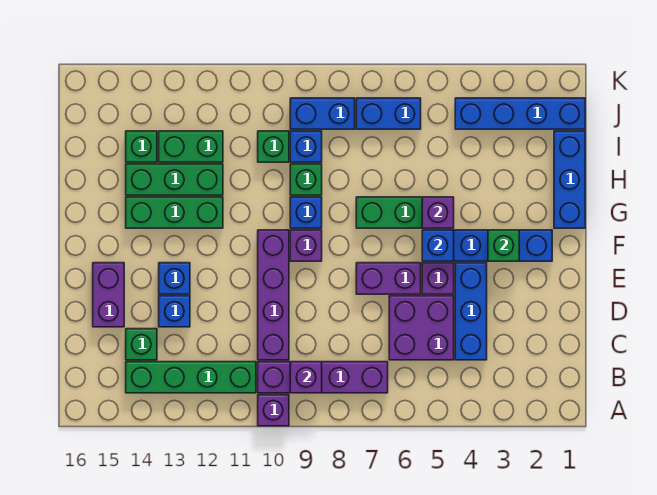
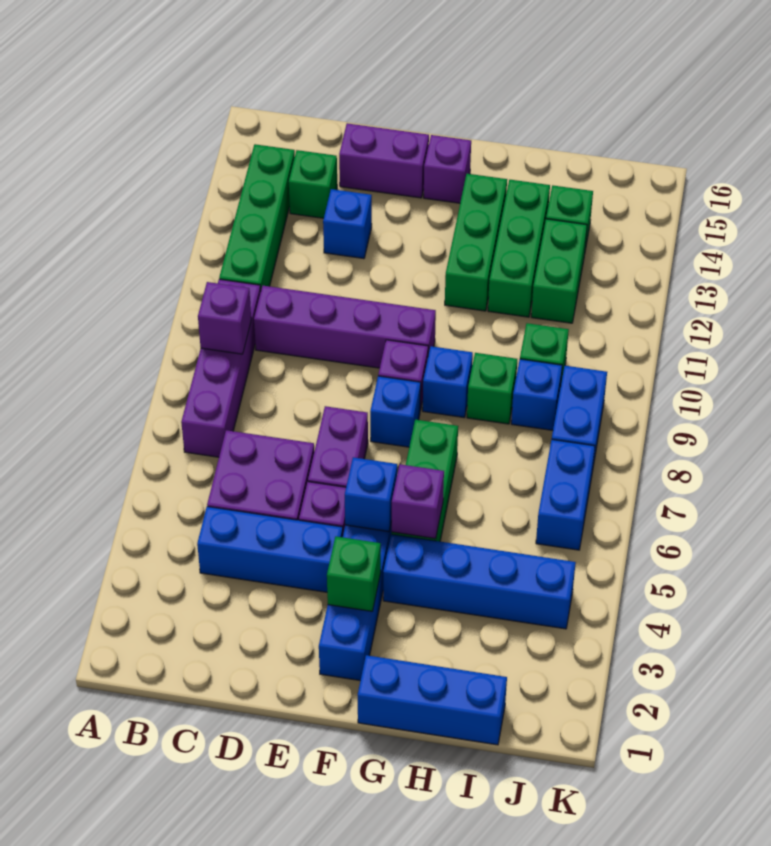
purple brick A10 level 1 -> purple brick F15 level 1
blue brick E13 level 1 -> blue brick F8 level 1
blue brick J1:J4 level 1 -> blue brick G4:J4 level 1

